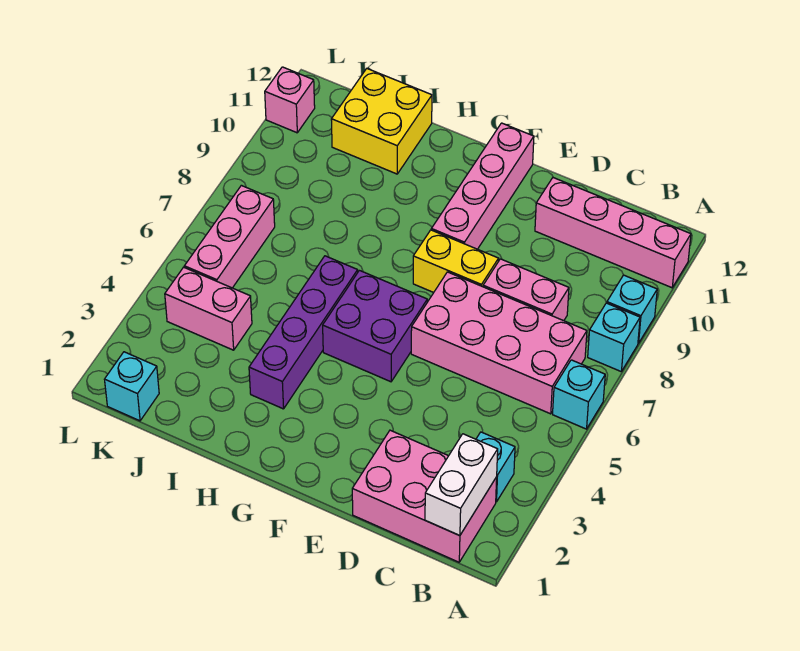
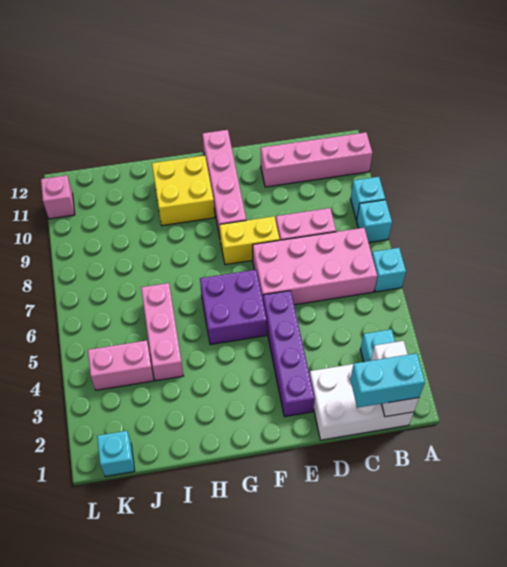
pink brick B1:D2 level 1 -> white brick B1:D2 level 1
none -> cyan brick B1:C1 level 3
purple brick H3:H6 level 1 -> purple brick E2:E5 level 1
yellow brick I11:J12 level 1 -> yellow brick G10:H11 level 1
pink brick K5:K7 level 1 -> pink brick I4:I6 level 1

